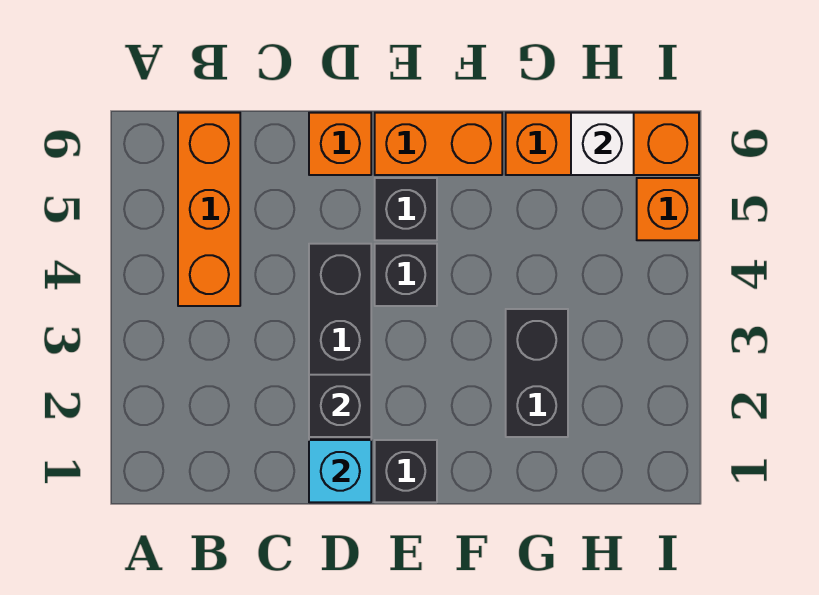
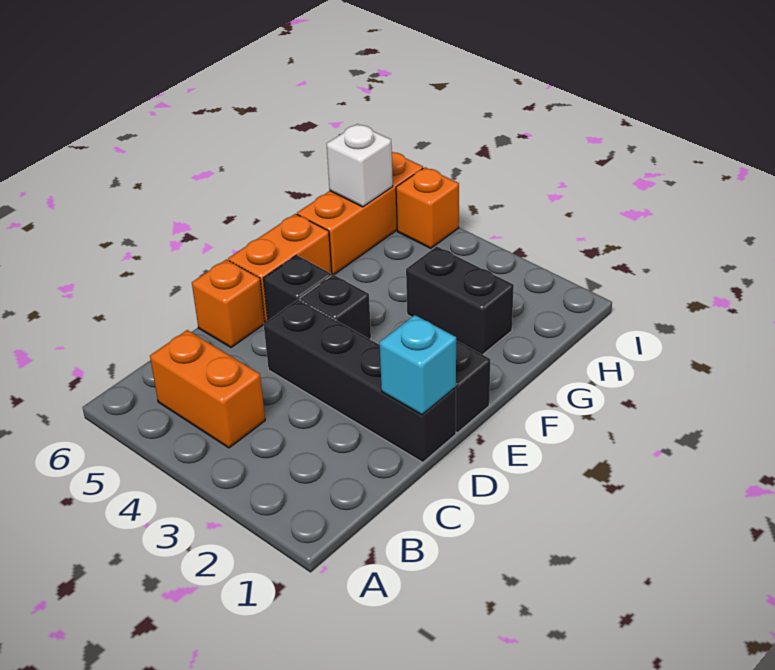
orange brick B4:B6 level 1 -> orange brick B4:B5 level 1
black brick D2 level 2 -> none

